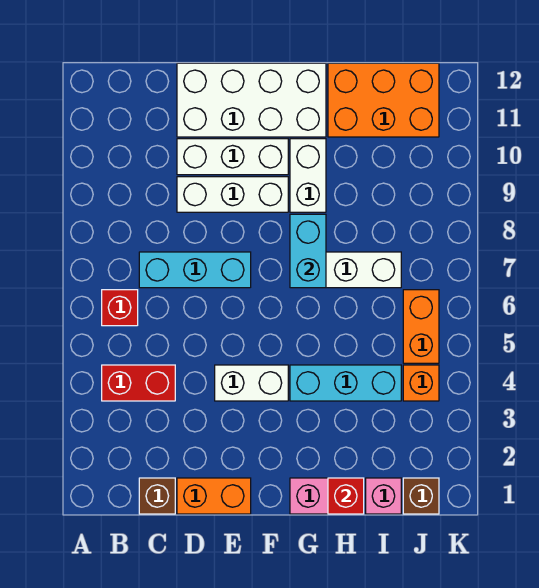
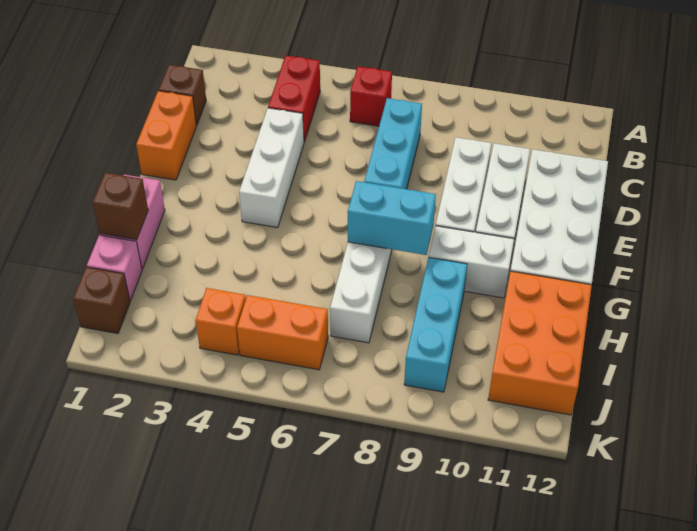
white brick E4:F4 level 1 -> white brick D4:F4 level 1
cyan brick G4:I4 level 1 -> cyan brick H9:J9 level 1
red brick H1 level 2 -> brown brick H1 level 2

